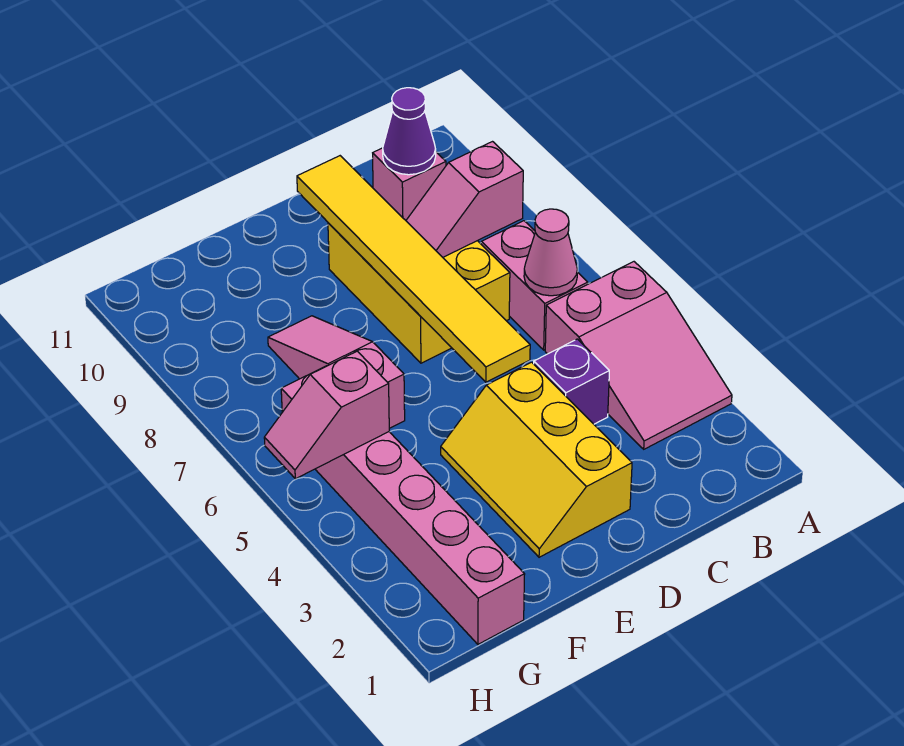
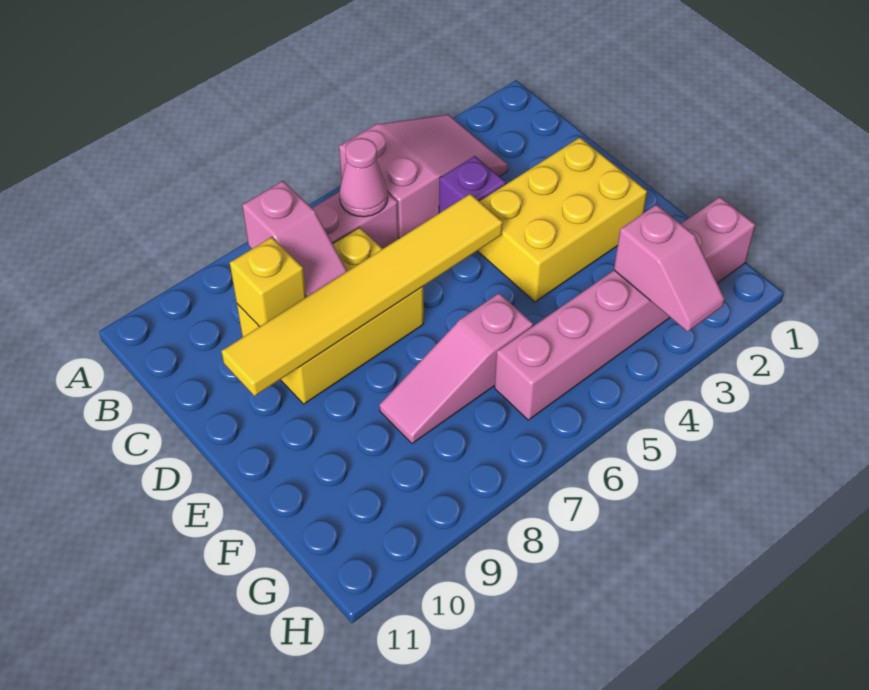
pink brick C9 level 2 -> yellow brick C9 level 2
purple cone C9 level 3 -> none
yellow slope D2:E4 level 1 top D -> yellow brick D2:E4 level 1
pink slope G5:H5 level 2 top G -> pink slope G3:H3 level 2 top G

